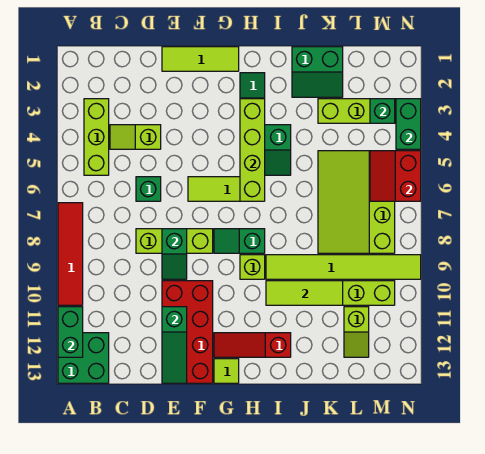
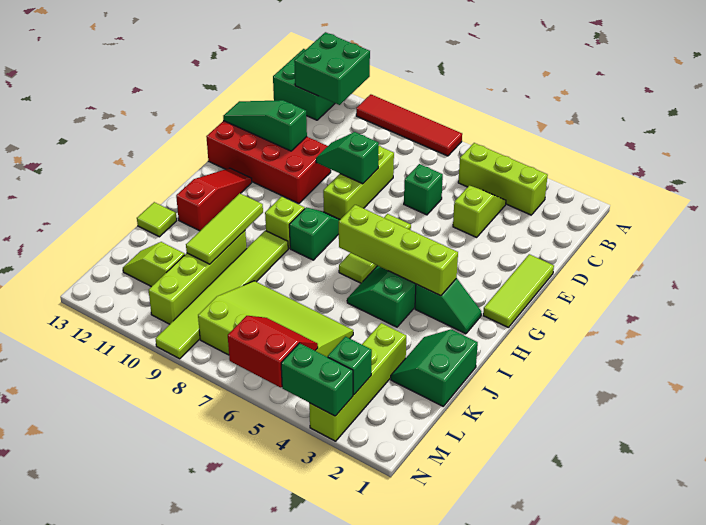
green brick A11:A12 level 2 -> green brick A11:B12 level 2
lime tile G13 level 1 -> lime tile J13 level 1

